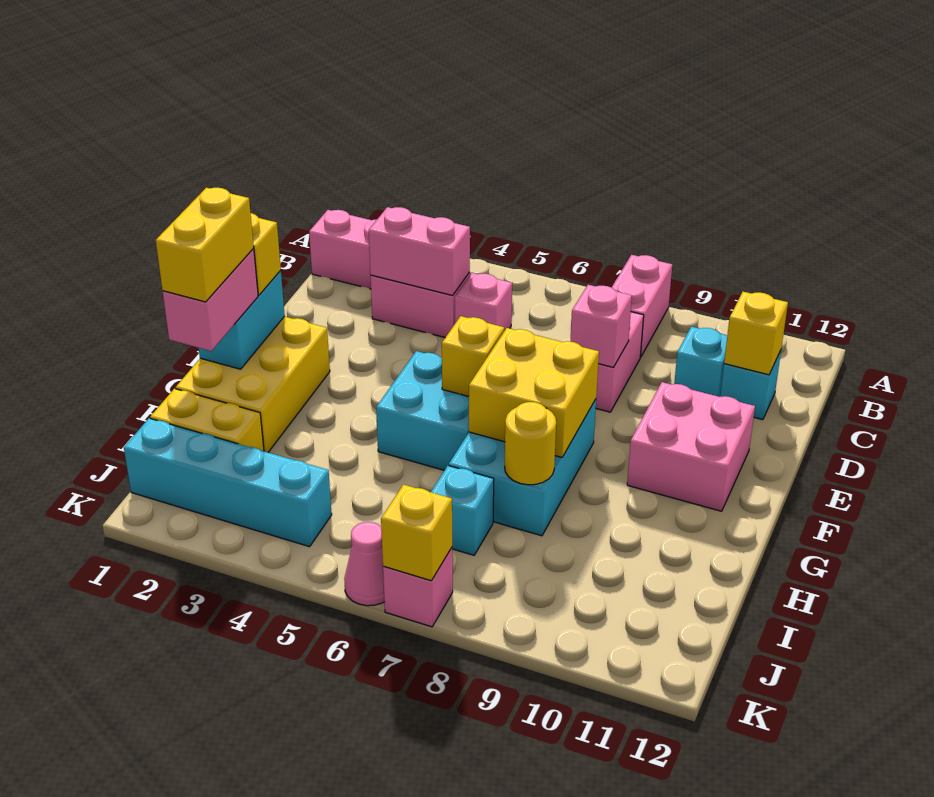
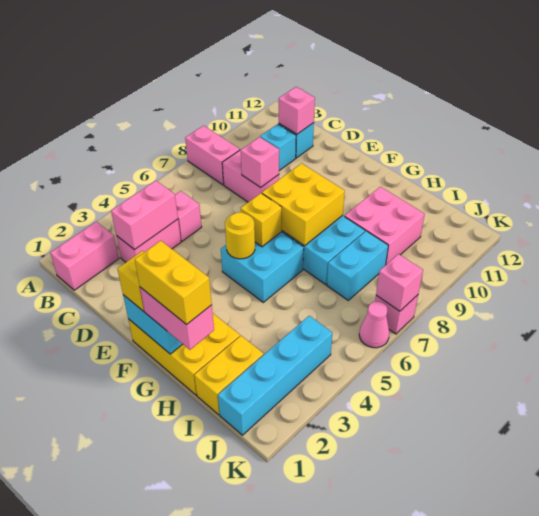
yellow brick C11 level 2 -> pink brick C11 level 2
pink brick E10:F11 level 1 -> pink brick H9:I10 level 1
yellow round brick H8 level 2 -> yellow round brick F5 level 2
cyan brick I7 level 1 -> cyan brick I7:I8 level 1
yellow brick K7 level 2 -> pink brick K7 level 2

